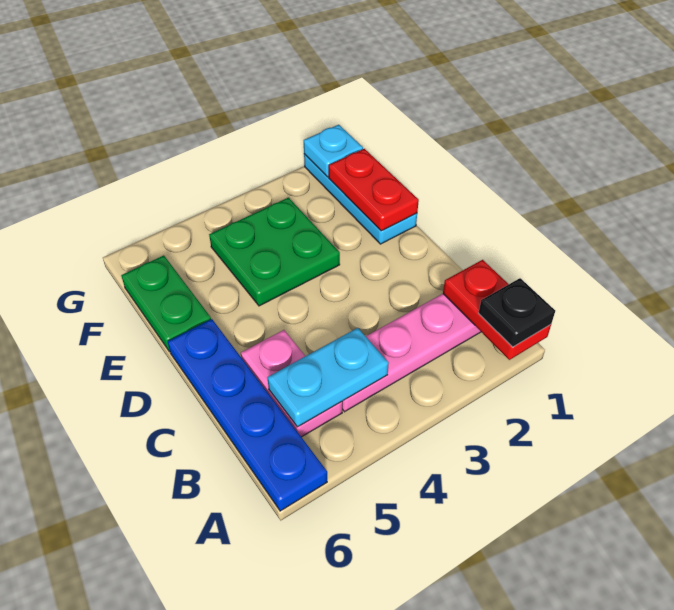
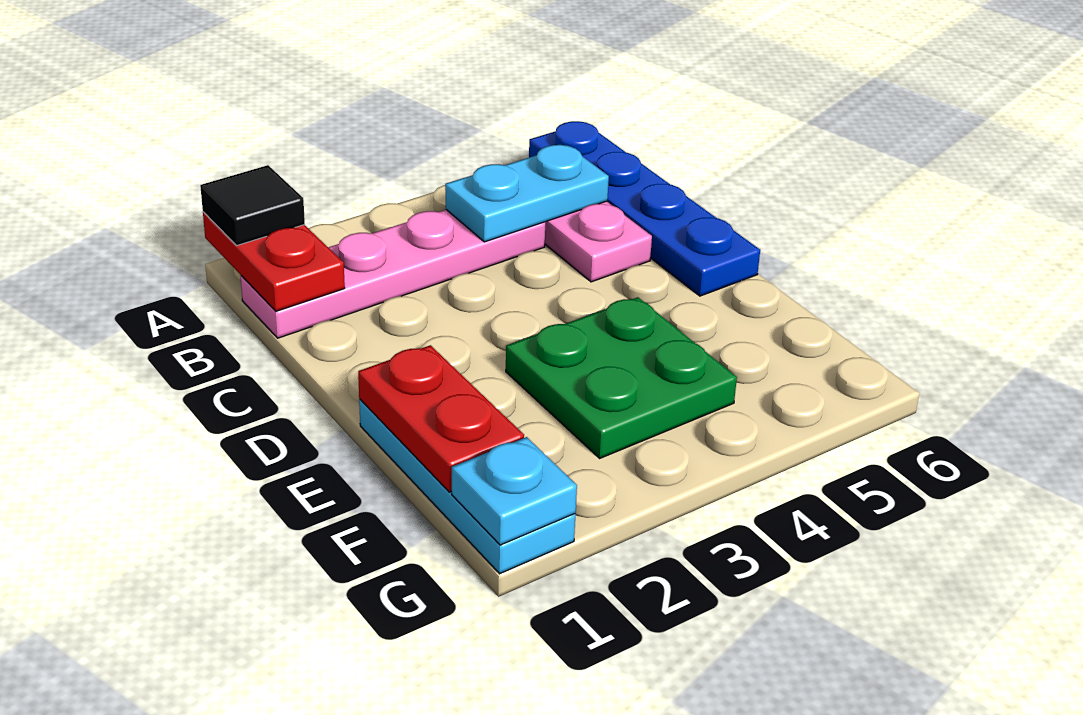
black plate A1 level 3 -> black tile A1 level 3
green plate E6:F6 level 1 -> none

